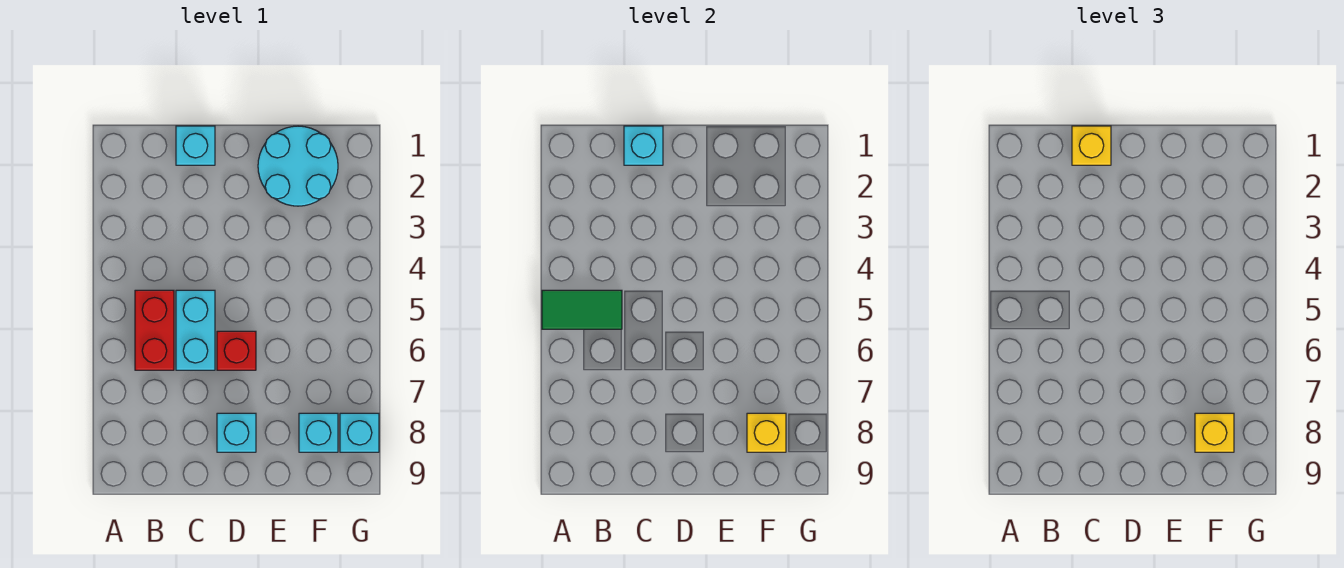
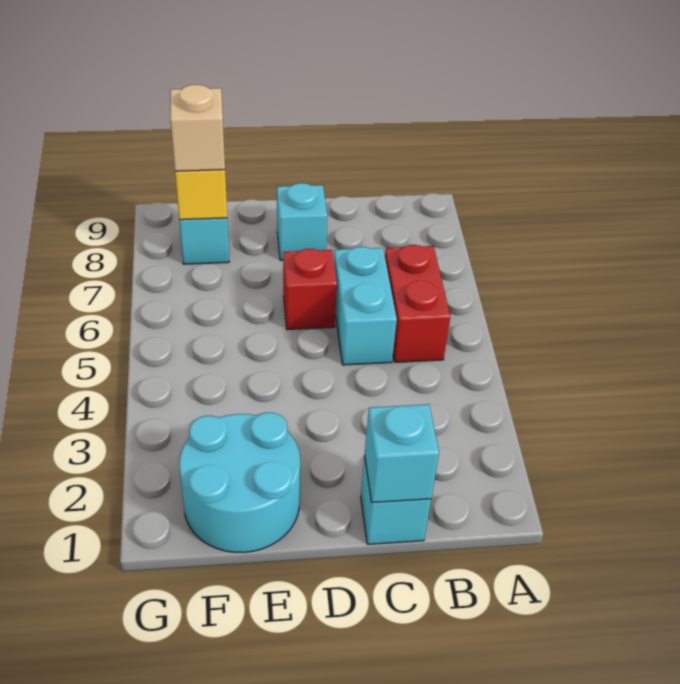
green tile A5:B5 level 2 -> none
yellow brick C1 level 3 -> none
yellow brick F8 level 3 -> tan brick F8 level 3
cyan brick G8 level 1 -> none

